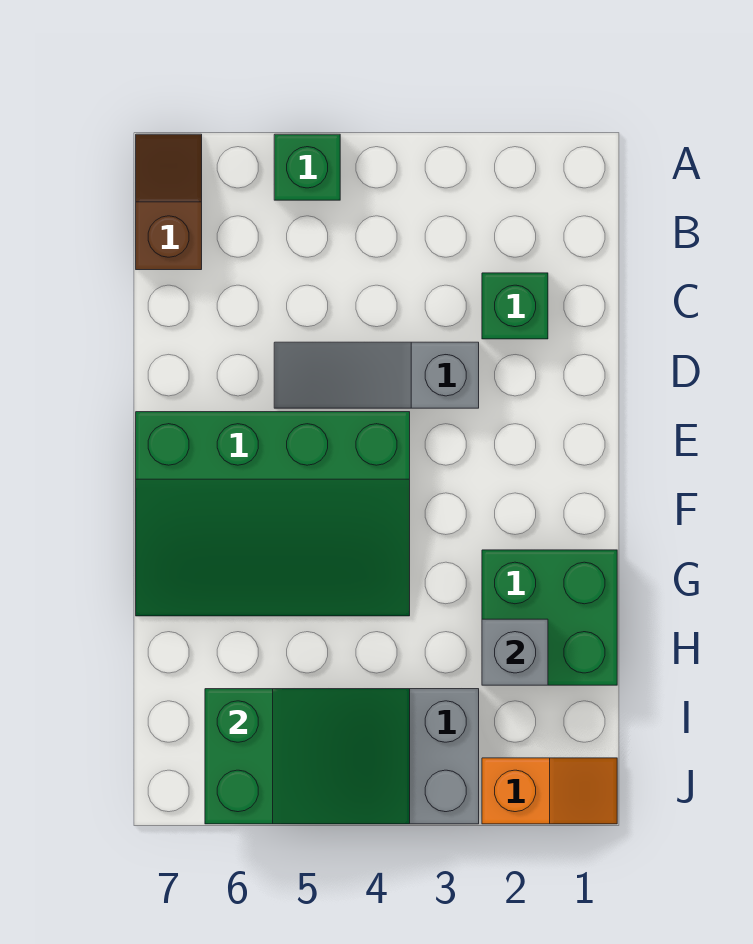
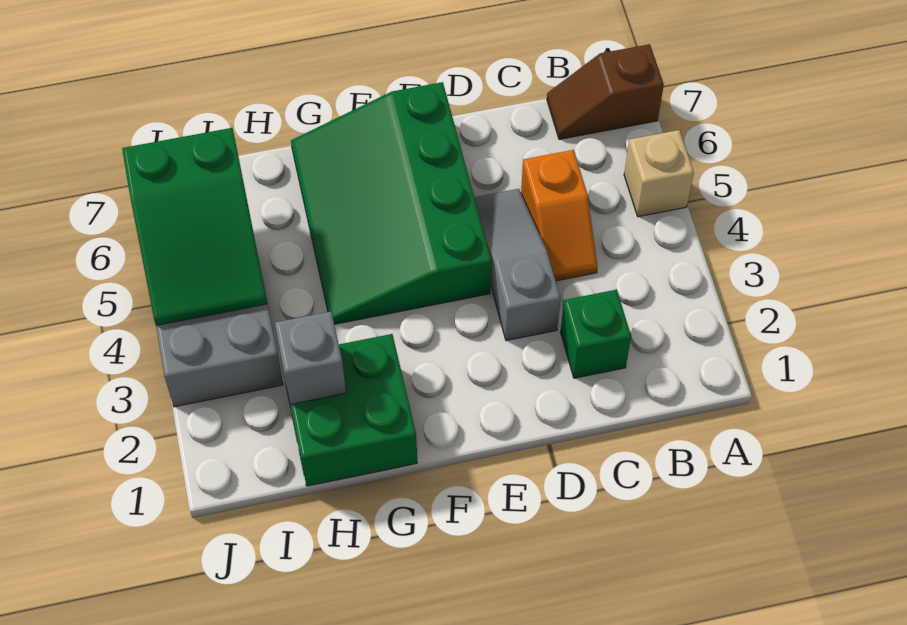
green brick A5 level 1 -> tan brick A5 level 1
brown slope A7:B7 level 1 top B -> brown slope A7:B7 level 1 top A
orange slope J1:J2 level 1 top 2 -> orange slope C4:C5 level 1 top 5

